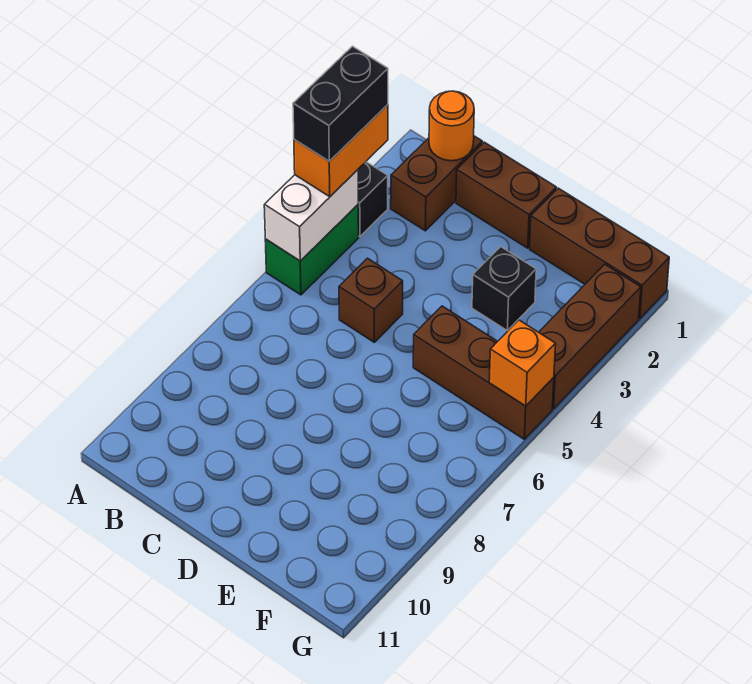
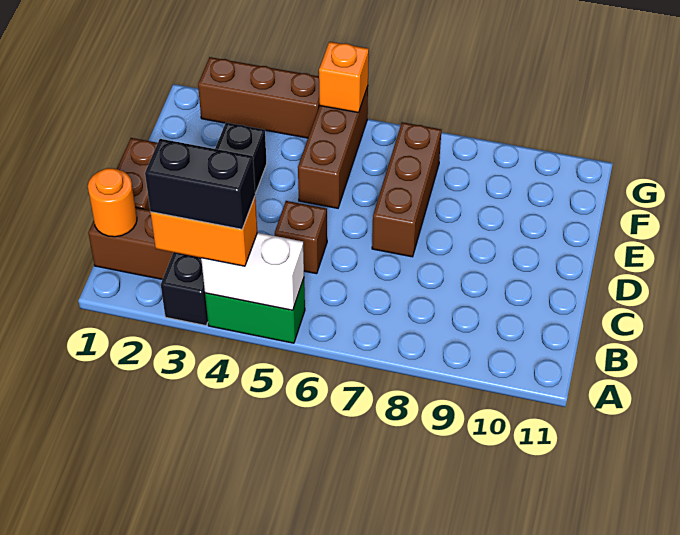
brown brick E1:G1 level 1 -> brown brick D7:F7 level 1

